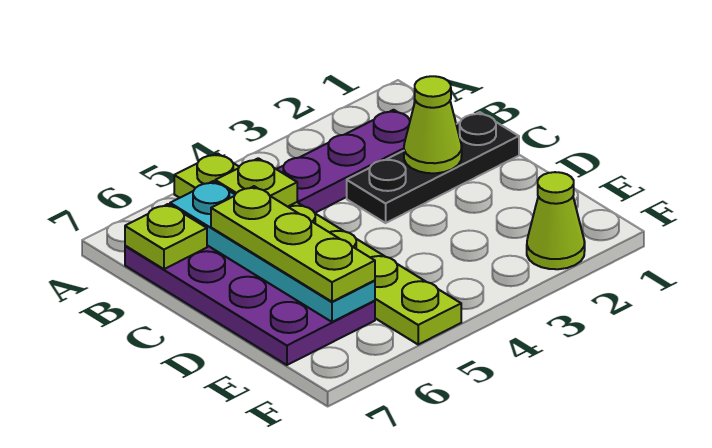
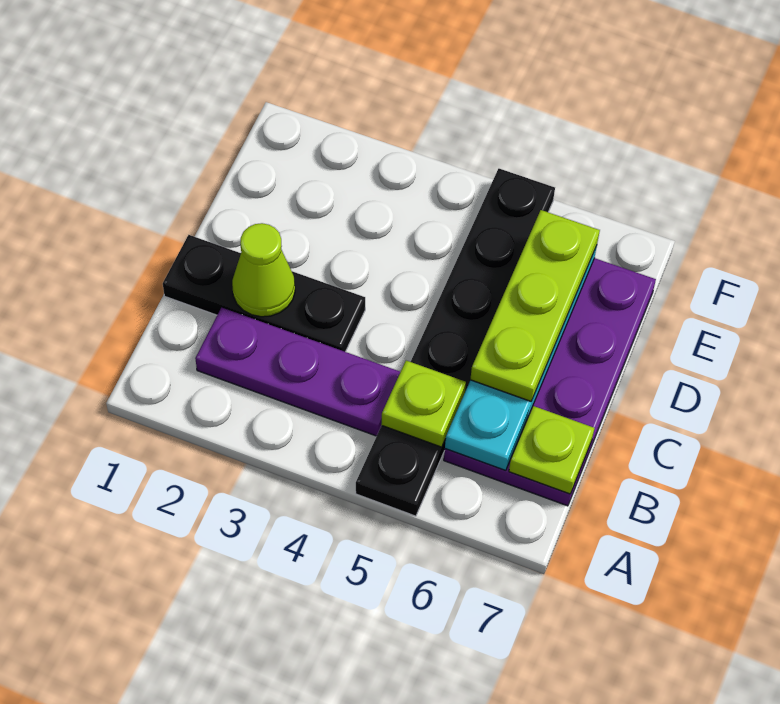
lime plate A5:F5 level 1 -> black plate A5:F5 level 1
lime cone F2 level 1 -> none

